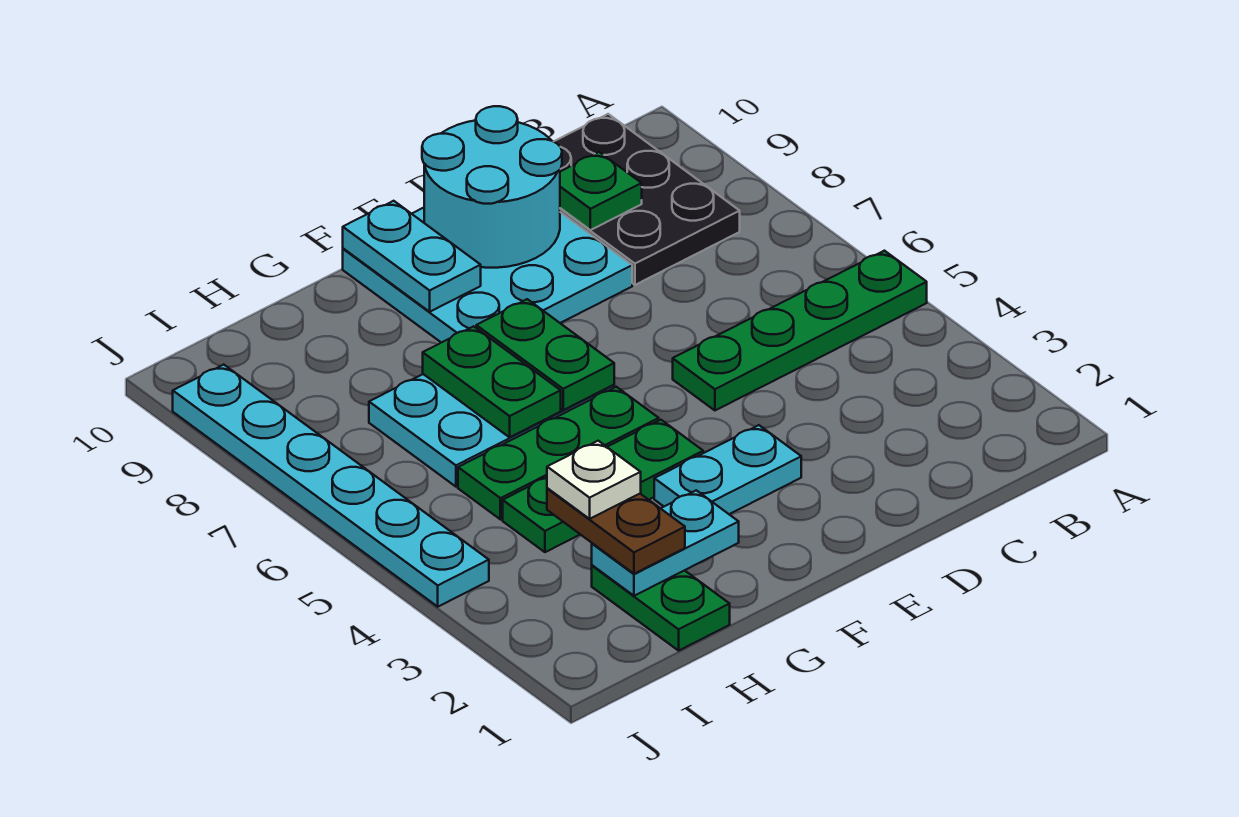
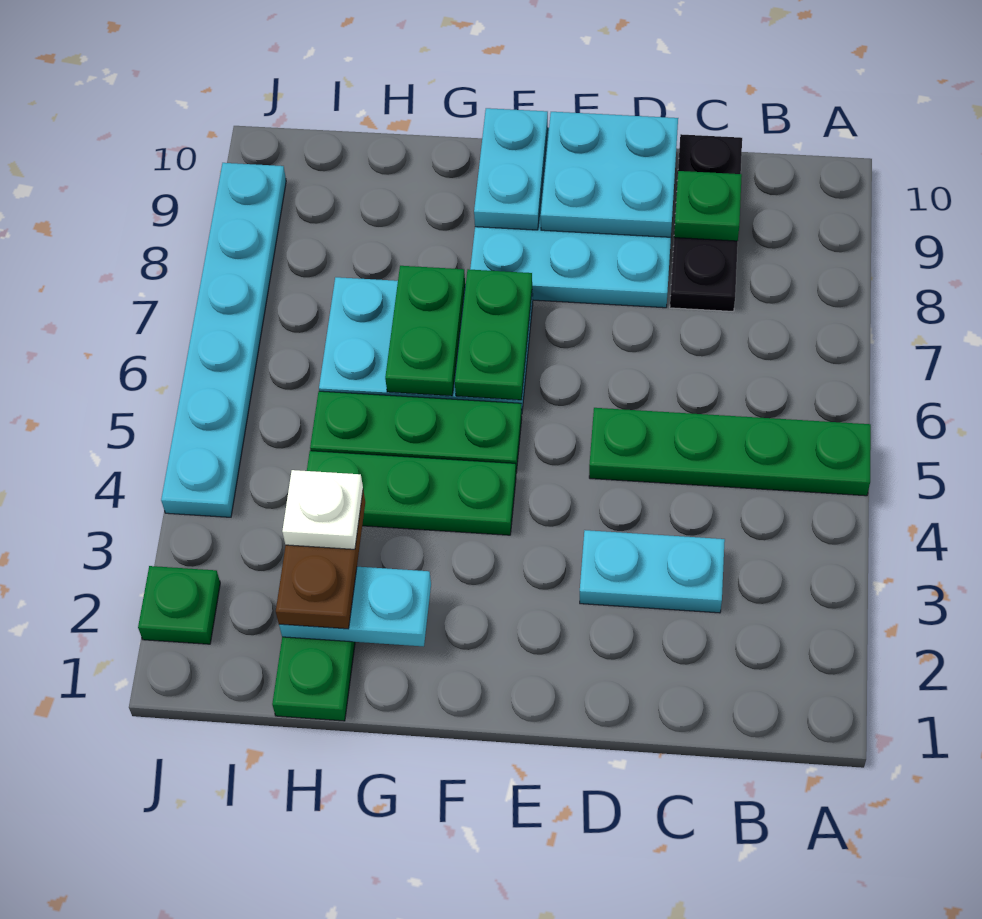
black plate B8:C10 level 1 -> black plate C8:C10 level 1
cyan round brick D9:E10 level 2 -> cyan plate D9:E10 level 2
cyan plate E3:F3 level 1 -> cyan plate C3:D3 level 1
none -> green plate J2 level 1

